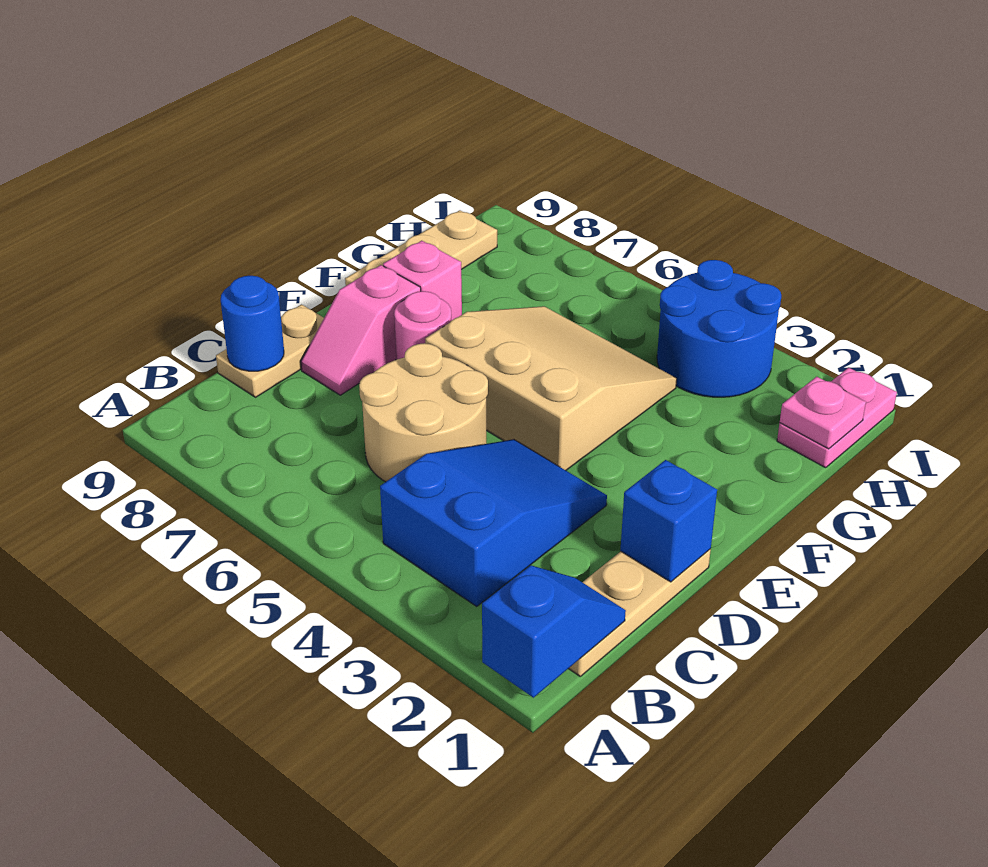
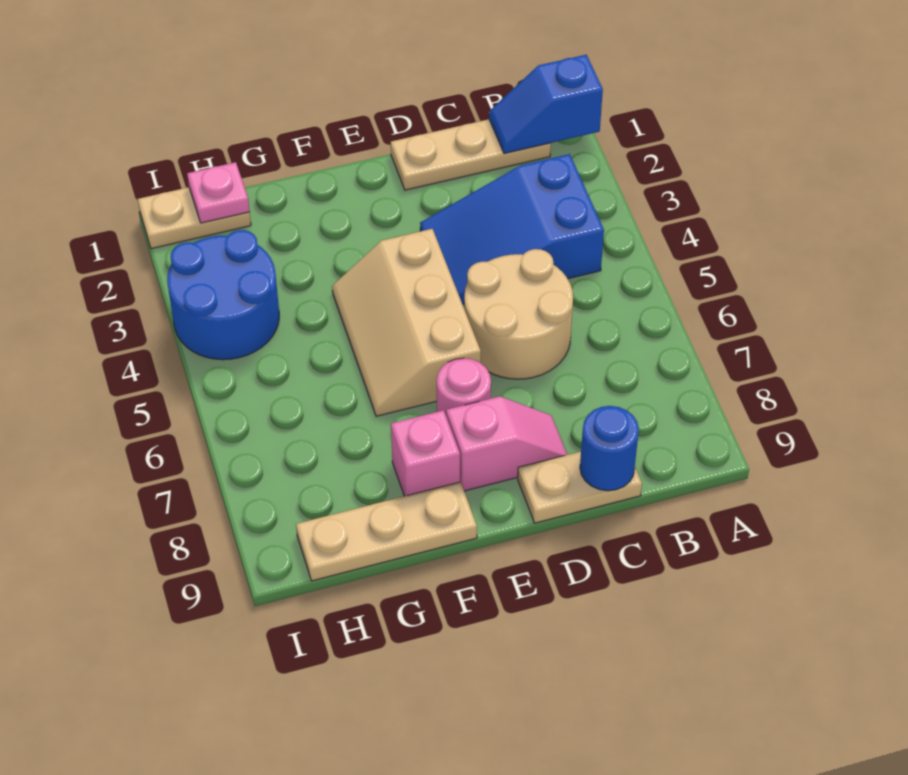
blue brick D1 level 2 -> none
tan slope E4:G6 level 1 top E -> tan slope E4:F6 level 1 top E
pink plate H1:I1 level 1 -> tan plate H1:I1 level 1

